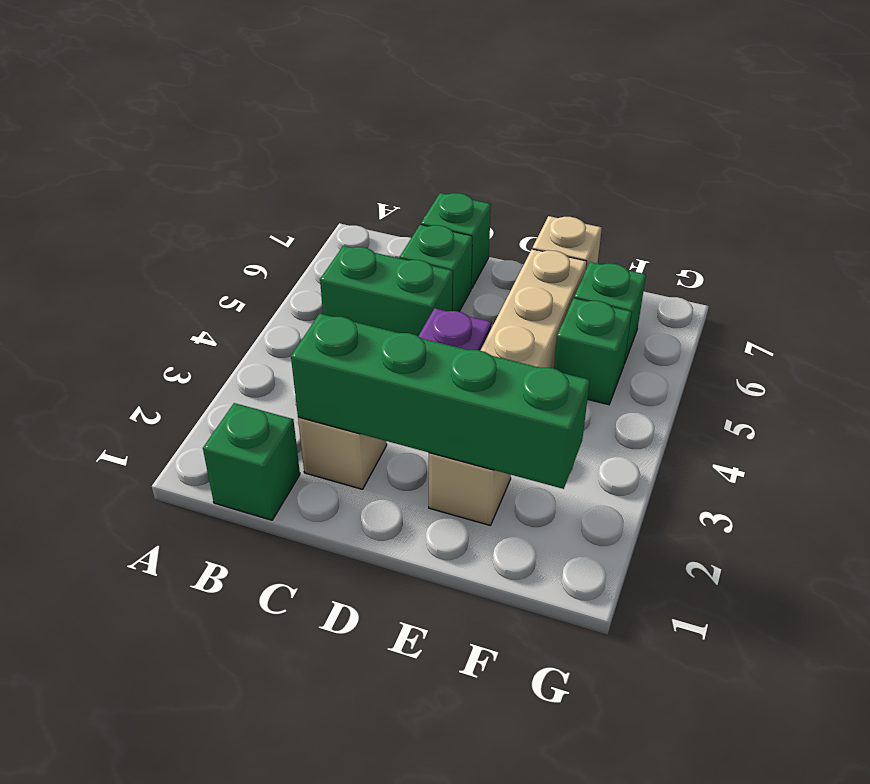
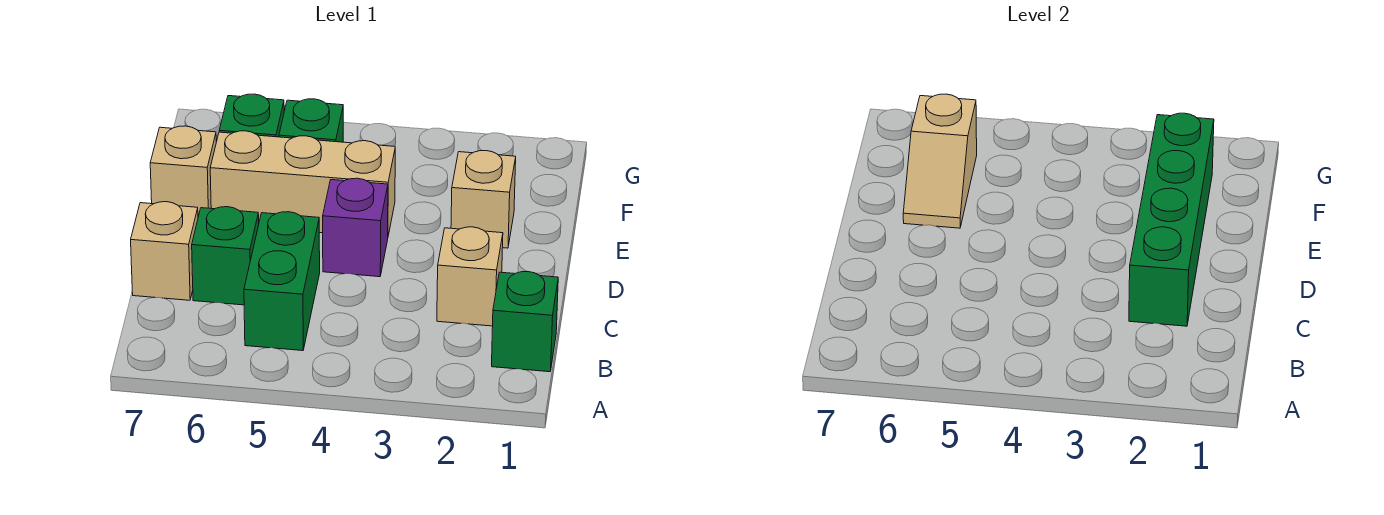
green brick C7 level 1 -> tan brick C7 level 1
none -> tan slope E6:F6 level 2 top F

